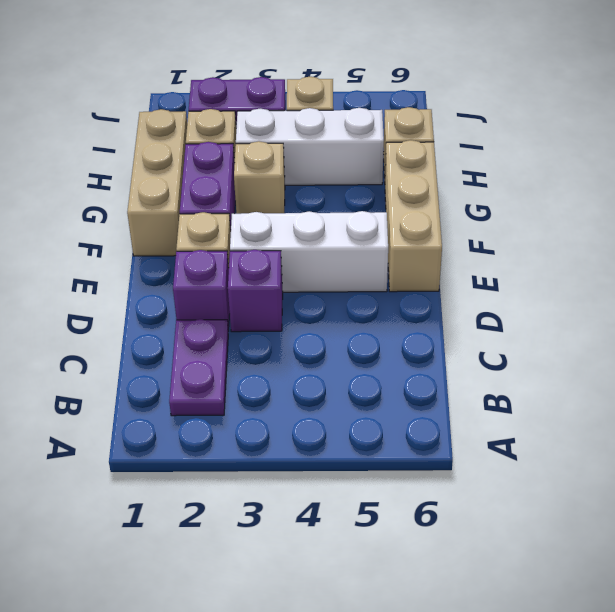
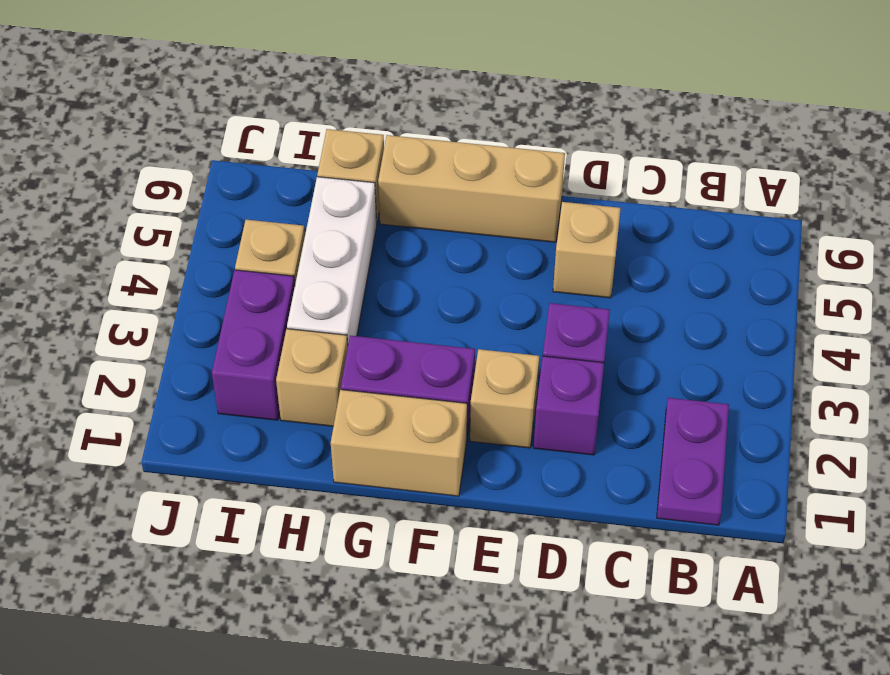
purple plate B2:C2 level 1 -> purple plate B1:B2 level 1
white brick E3:E5 level 1 -> none
tan brick F1:H1 level 1 -> tan brick F1:G1 level 1
tan brick G3 level 1 -> tan brick D5 level 1

